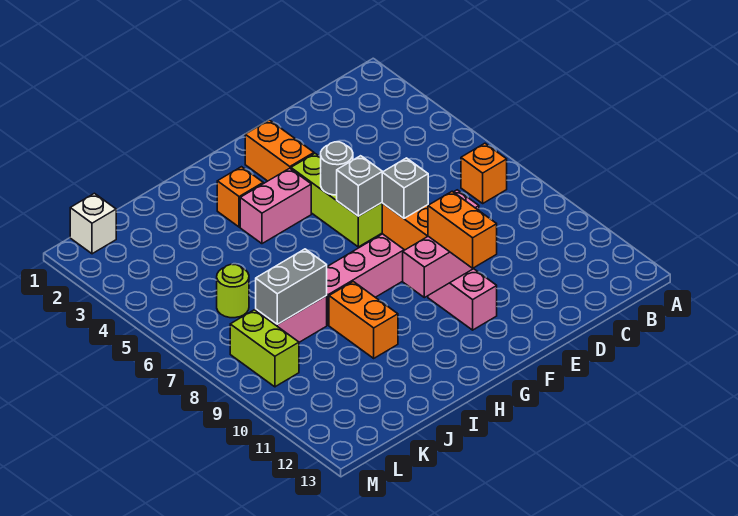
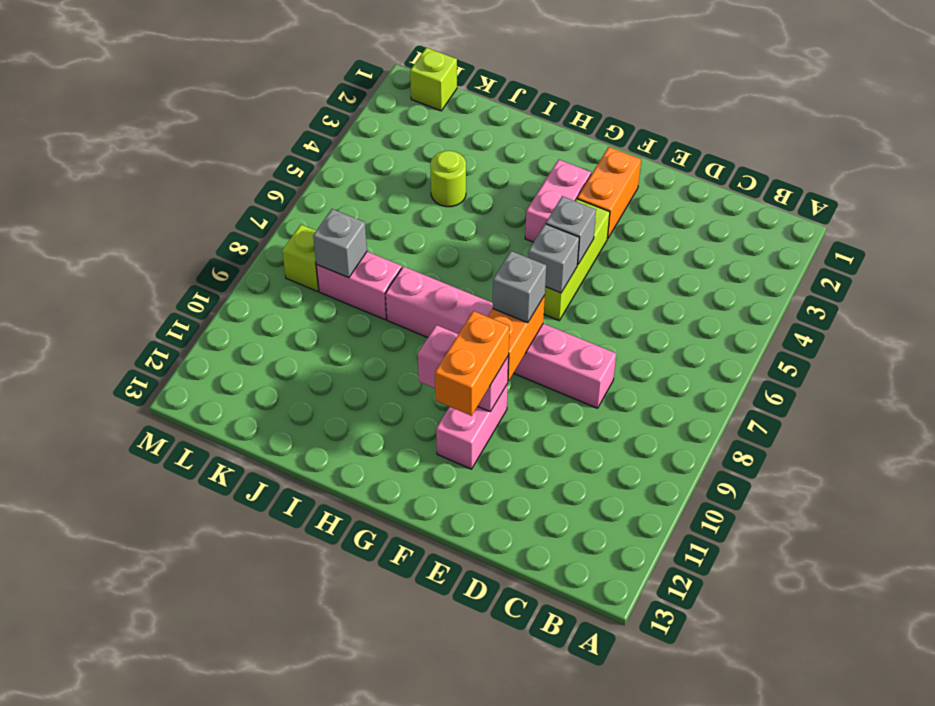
orange brick B7 level 1 -> none
grey round brick F5 level 2 -> grey brick F5 level 2
pink brick G4:H4 level 1 -> pink brick G3:G4 level 1
orange brick H3 level 1 -> none
orange brick I9:I10 level 1 -> none
grey brick J8:K8 level 2 -> grey brick K8 level 2
lime round brick K6 level 1 -> lime round brick J4 level 1
white brick L1 level 1 -> lime brick L1 level 1
lime brick L8:L9 level 1 -> lime brick L8 level 1

